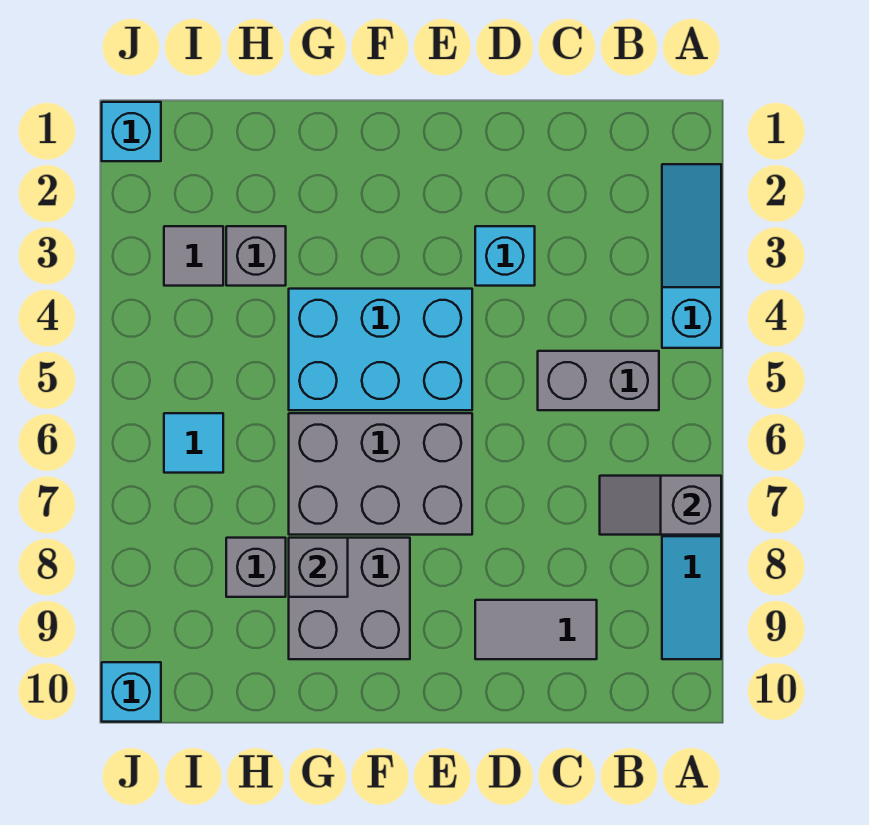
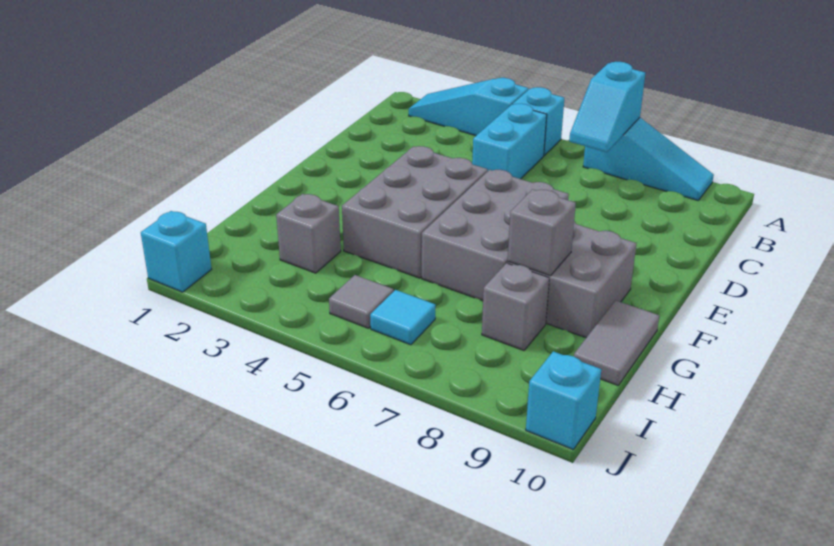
grey slope A7:B7 level 2 top A -> cyan slope A7:B7 level 2 top A
grey brick B5:C5 level 1 -> cyan brick B5:C5 level 1
grey tile C9:D9 level 1 -> grey tile G10:H10 level 1
cyan brick D3 level 1 -> cyan brick A5 level 1
cyan brick E4:G5 level 1 -> grey brick E4:G5 level 1
grey tile I3 level 1 -> grey tile I5 level 1

